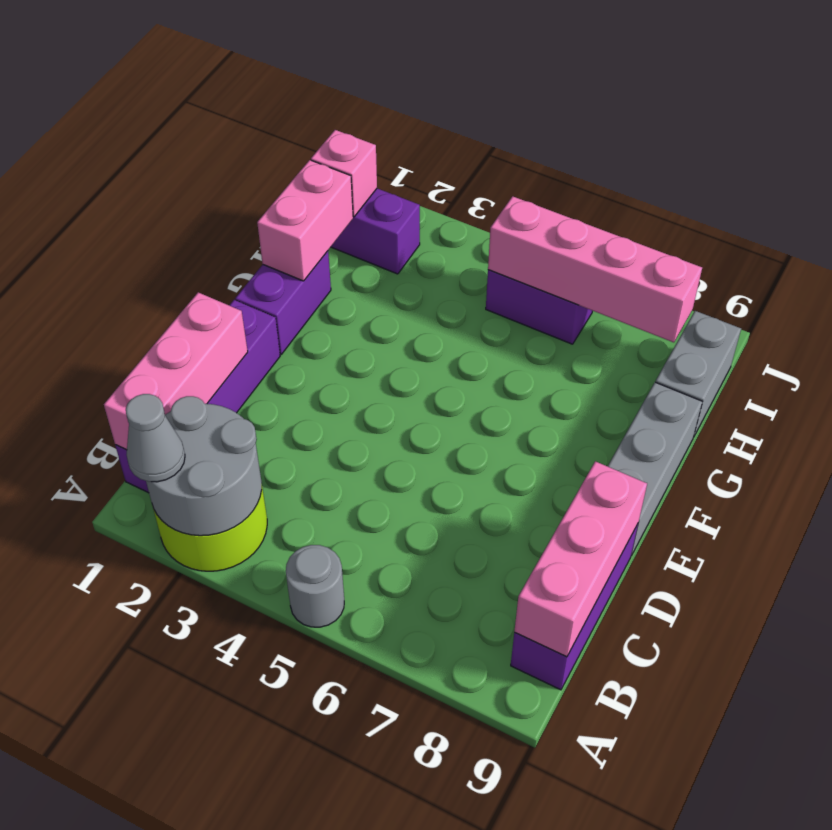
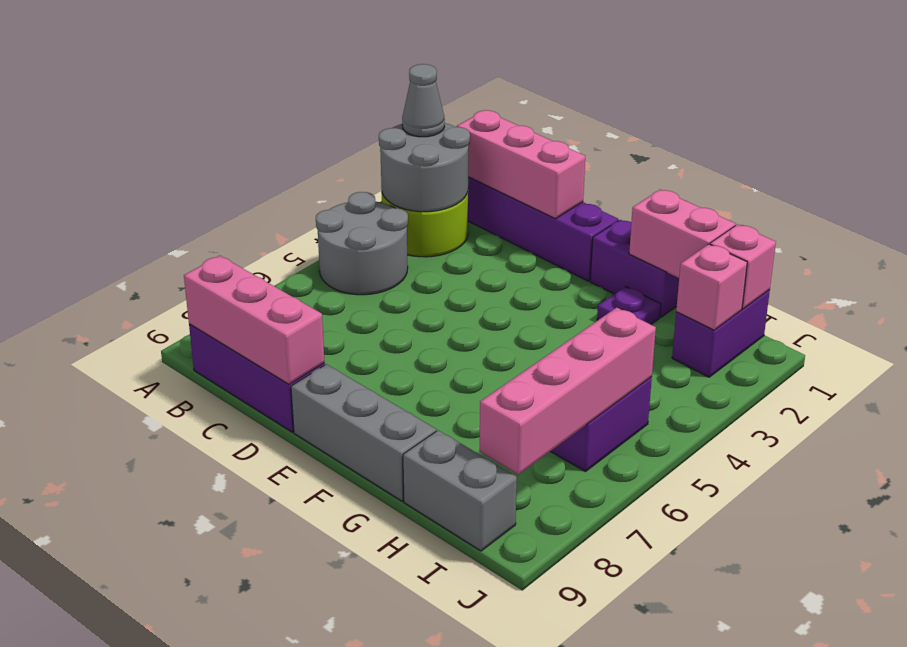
grey round brick A5 level 1 -> grey round brick A4:B5 level 1
none -> purple plate G2 level 1
none -> pink brick I2 level 2

